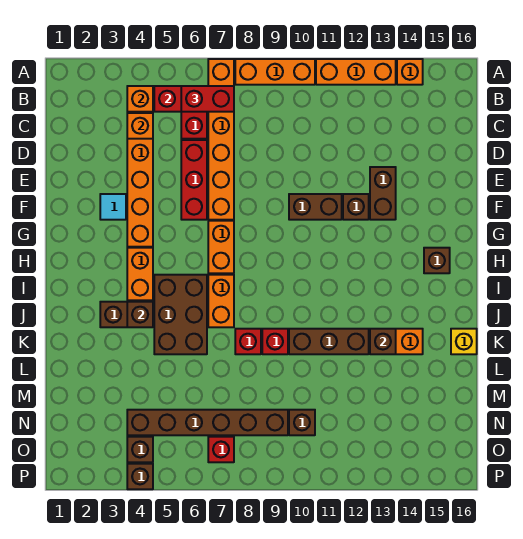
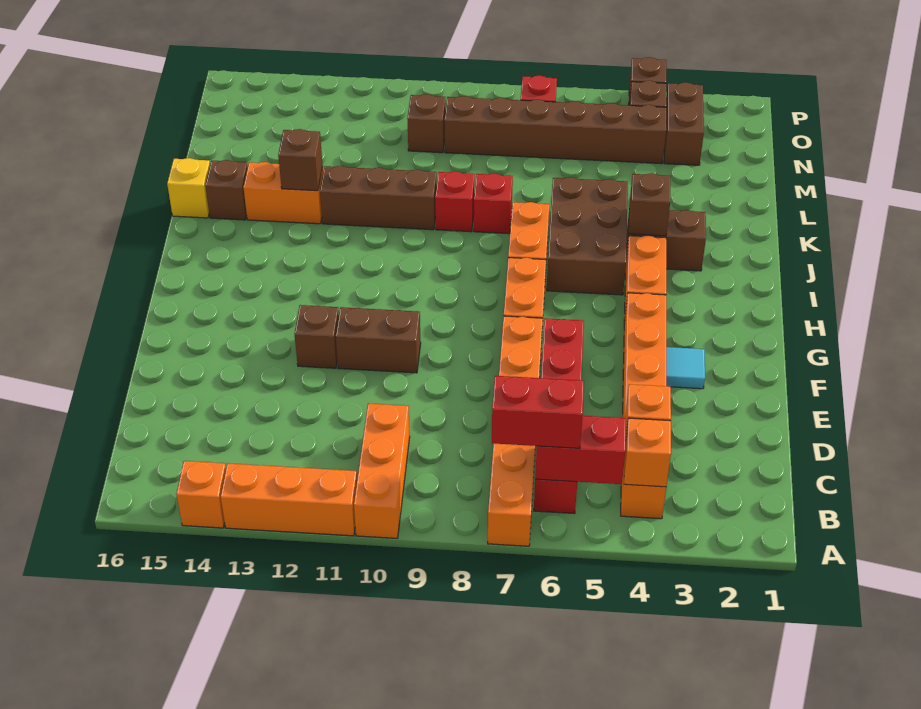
orange brick A8:A10 level 1 -> orange brick A10:C10 level 1
brown brick E13:F13 level 1 -> brown brick N3:O3 level 1
brown brick H15 level 1 -> brown brick K15 level 1

